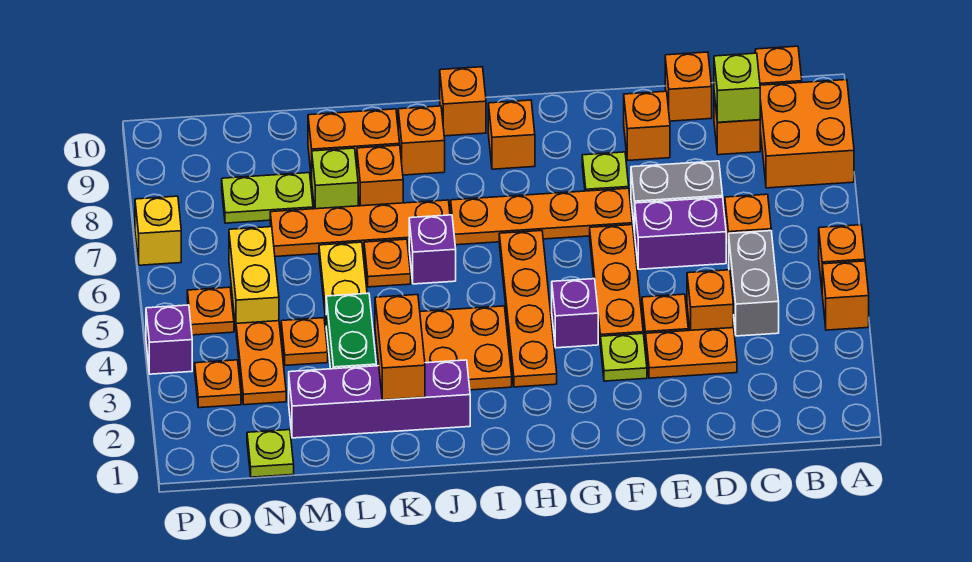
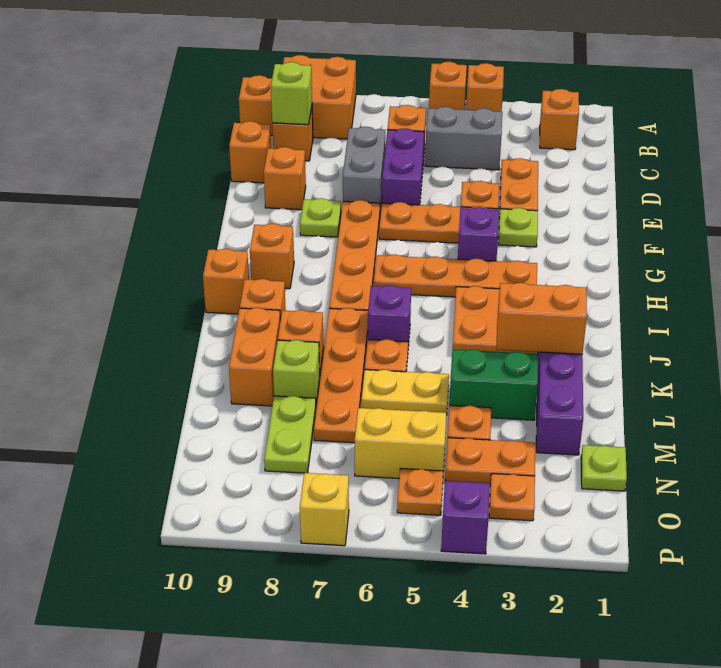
orange brick D4 level 1 -> orange brick B2 level 1

